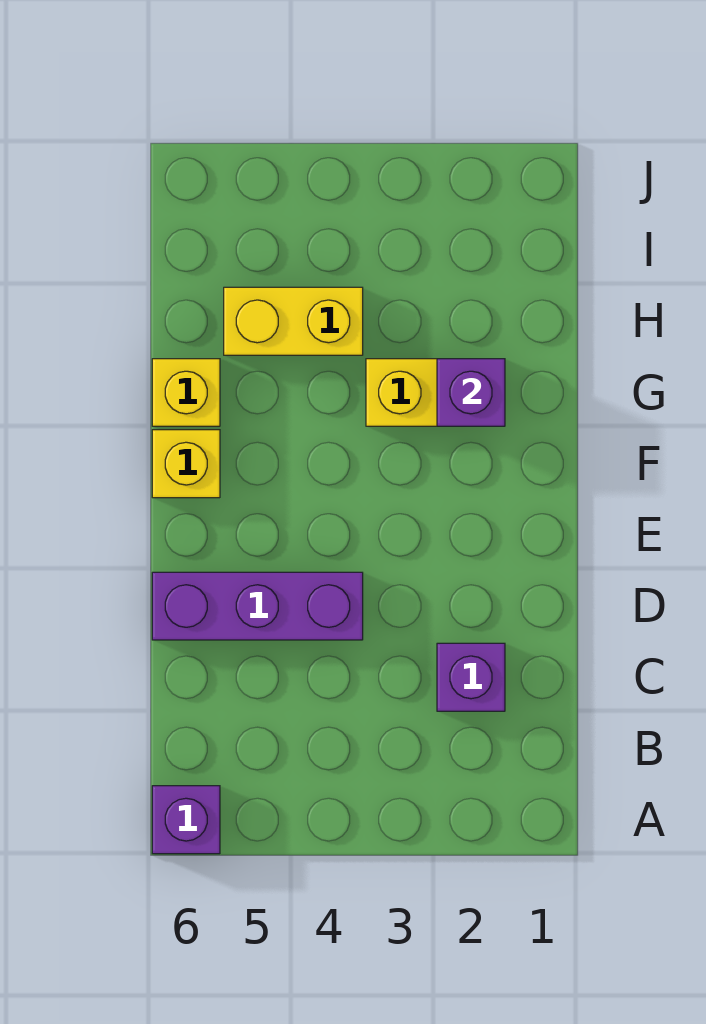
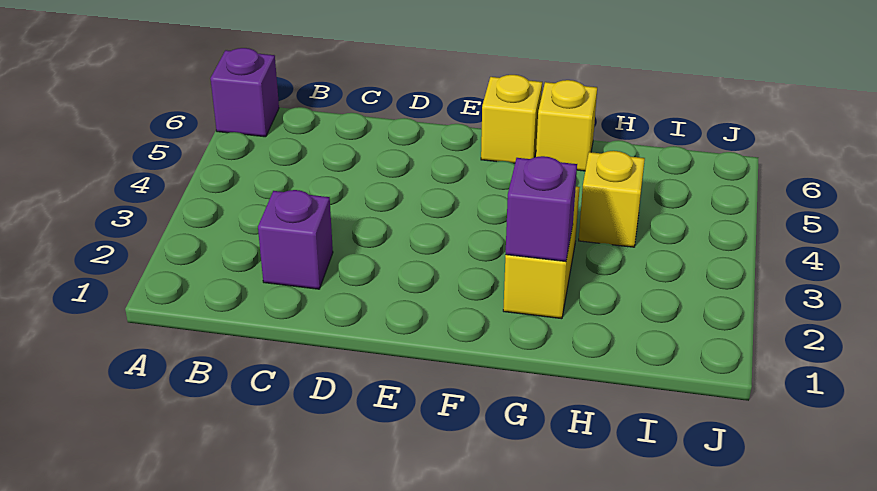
purple brick D4:D6 level 1 -> none
yellow brick H4:H5 level 1 -> yellow brick H4 level 1

